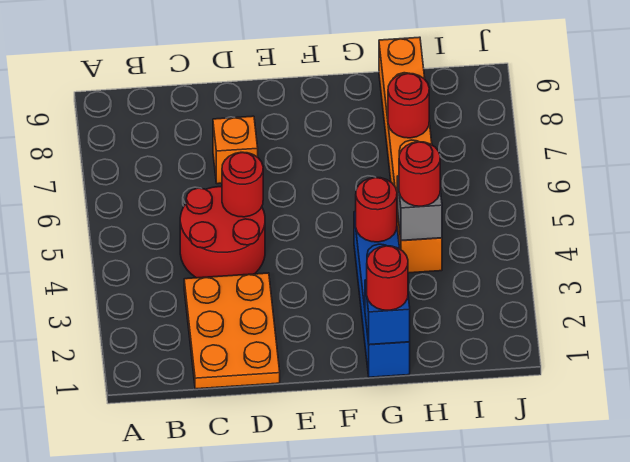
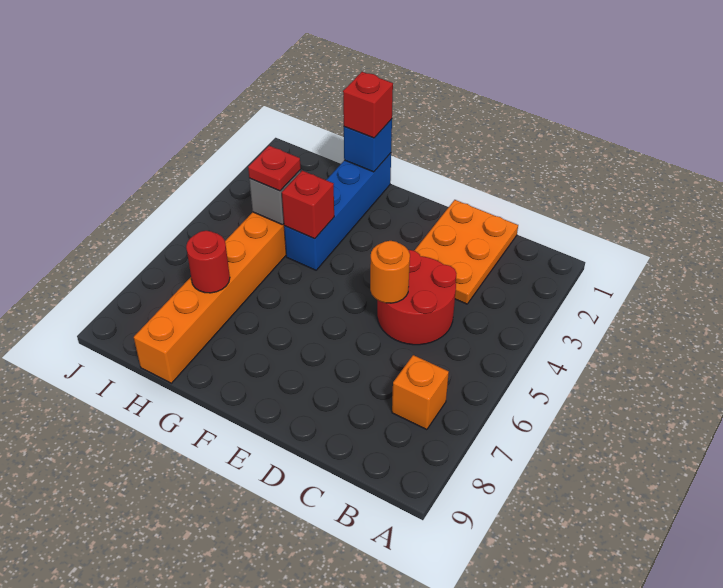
red round brick D5 level 2 -> orange round brick D5 level 2
orange brick D7 level 1 -> orange brick B7 level 1
red round brick G1 level 3 -> red brick G1 level 3
red round brick G4 level 2 -> red brick G4 level 2
red round brick H4 level 3 -> red plate H4 level 3

